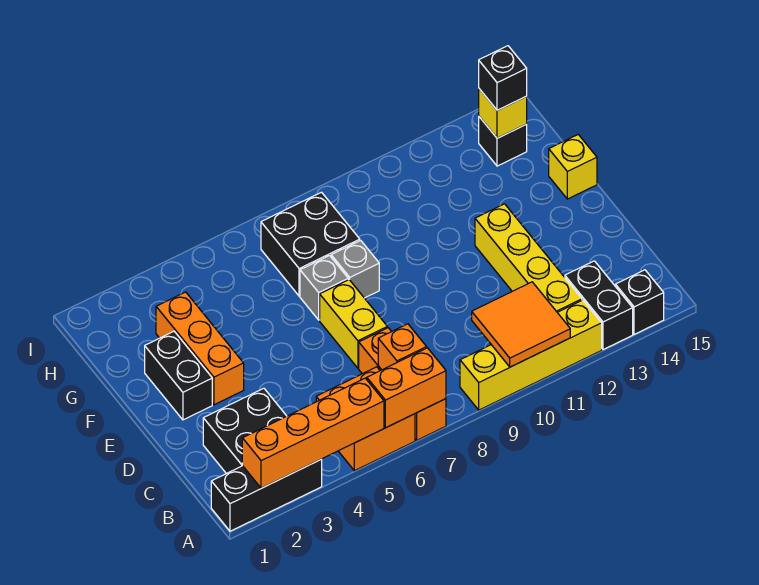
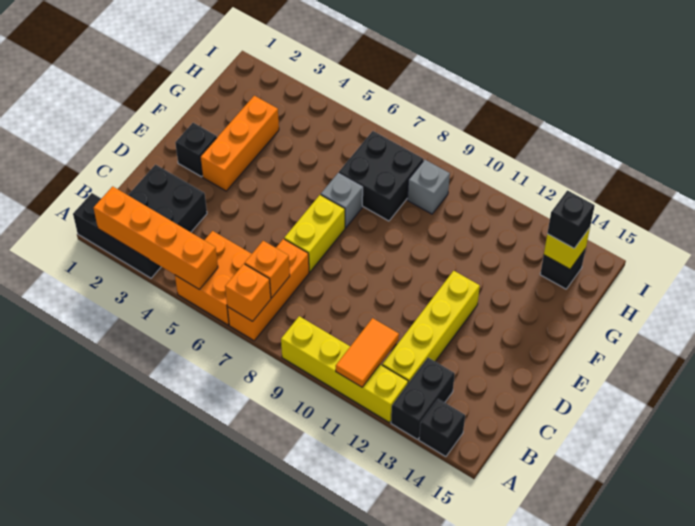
orange brick A6:A7 level 2 -> orange brick A7 level 2
orange tile A10:B11 level 2 -> orange tile A11:B11 level 2
black brick E2:F2 level 1 -> black brick E2 level 1
grey brick F8 level 1 -> grey brick H9 level 1
yellow brick F15 level 1 -> none

